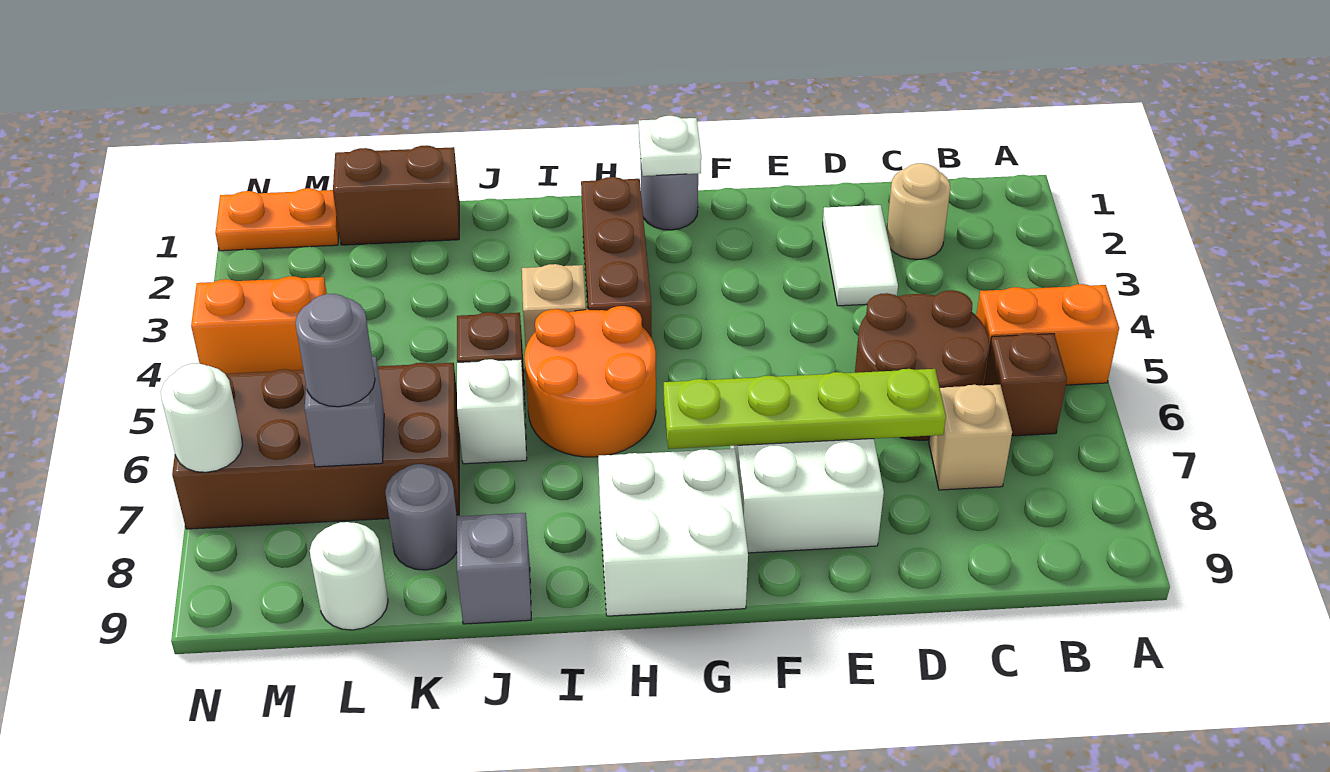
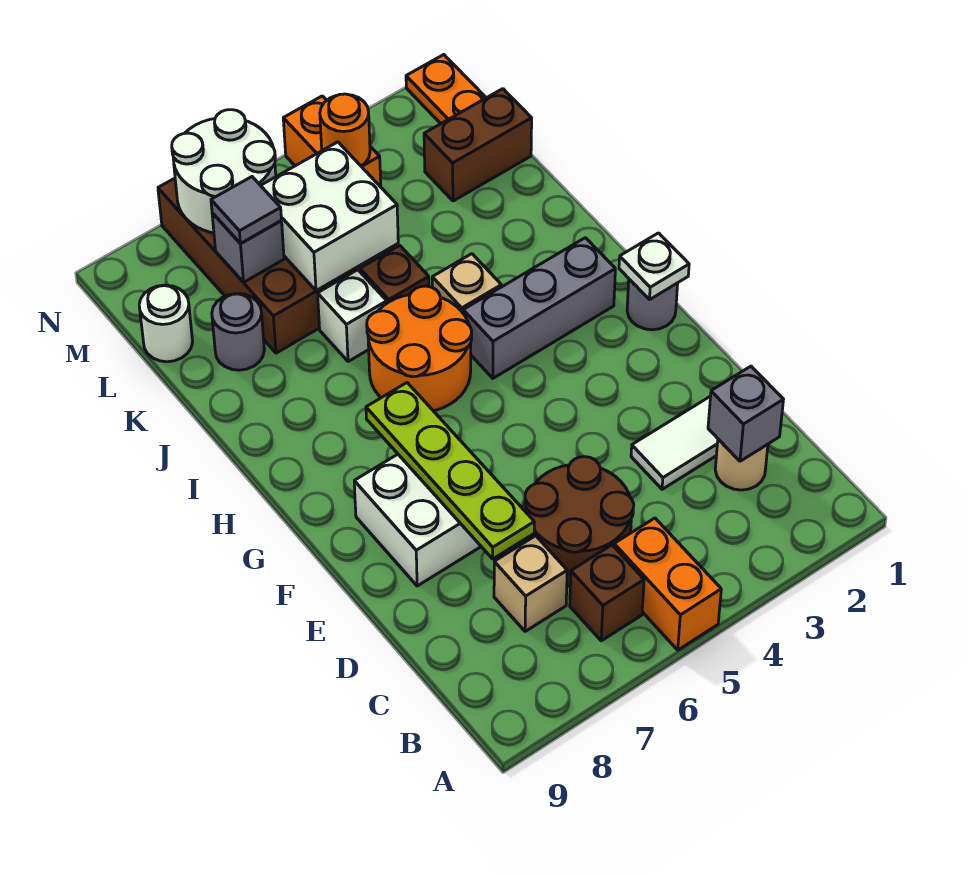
white brick G8:H9 level 1 -> white brick K5:L6 level 2
brown brick H2:H4 level 1 -> grey brick H2:H4 level 1
grey brick J9 level 1 -> grey brick C2 level 2
brown brick K1:L1 level 1 -> brown brick L1:L2 level 1
grey round brick L7 level 3 -> grey tile L7 level 3
none -> orange round brick M4 level 2
white round brick N7 level 2 -> white round brick M6:N7 level 2

